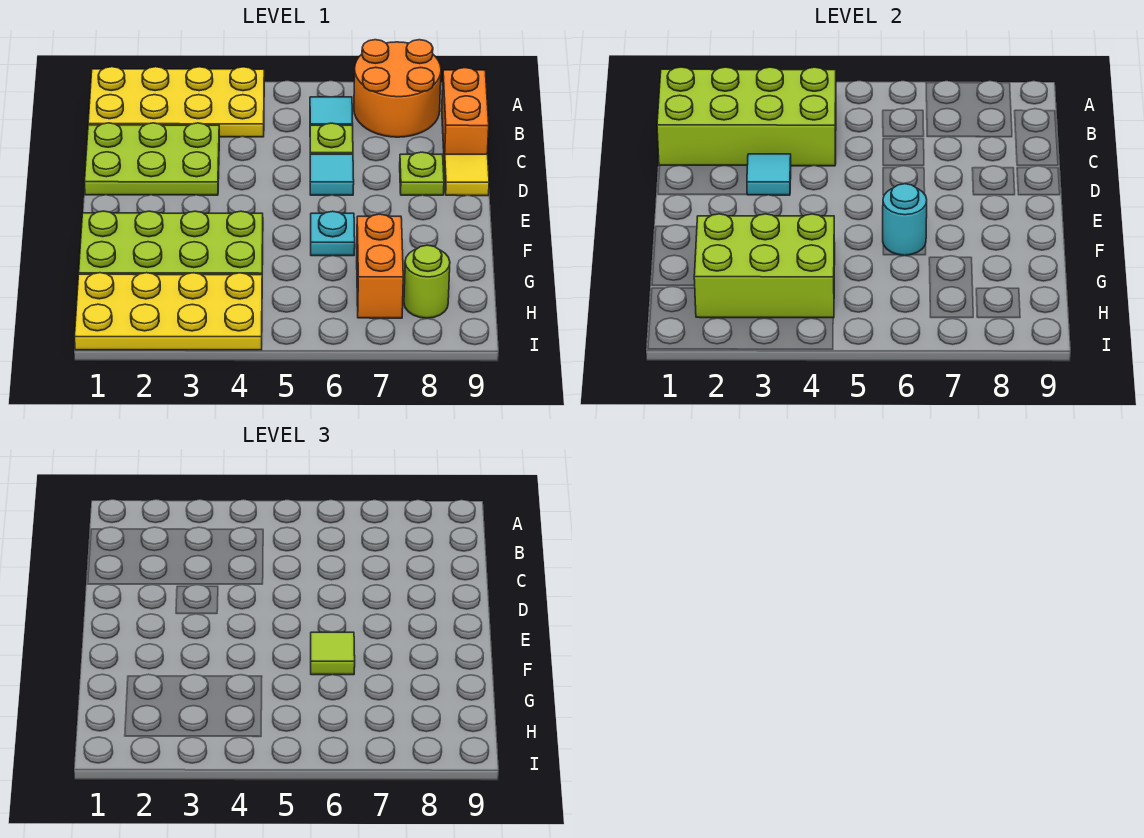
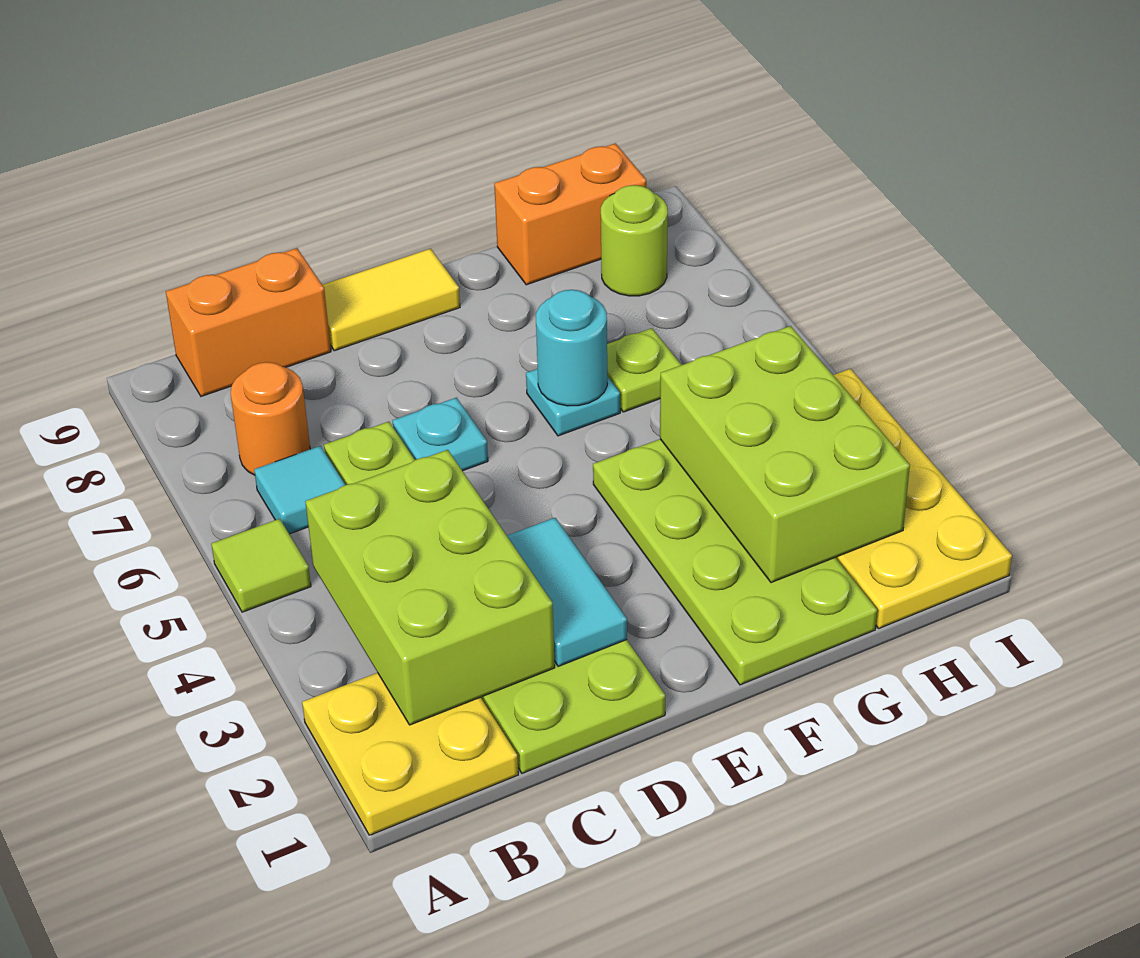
yellow plate A1:B4 level 1 -> yellow plate A1:B2 level 1
orange round brick A7:B8 level 1 -> orange round brick B7 level 1
lime brick B1:C4 level 2 -> lime brick B2:C4 level 2
cyan tile D3 level 2 -> cyan tile D2:D3 level 2
cyan tile D6 level 1 -> cyan plate D6 level 1
lime plate D8 level 1 -> lime plate G6 level 1
yellow tile D9 level 1 -> yellow tile D9:E9 level 1
lime tile F6 level 3 -> lime tile A5 level 1
orange brick G7:H7 level 1 -> orange brick G9:H9 level 1

